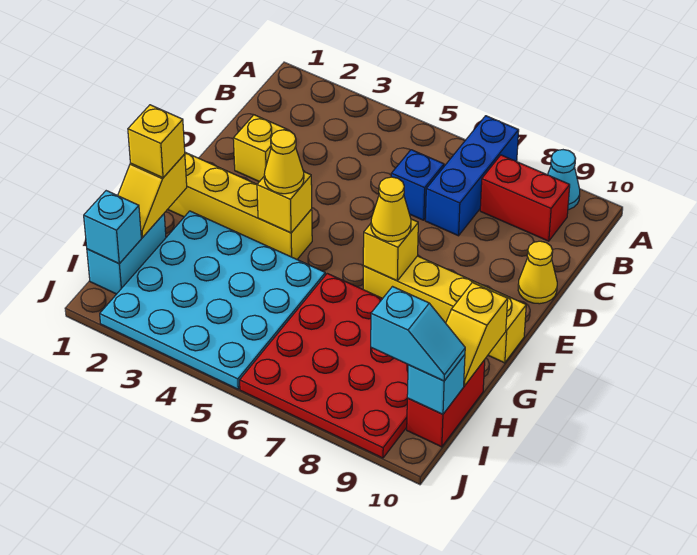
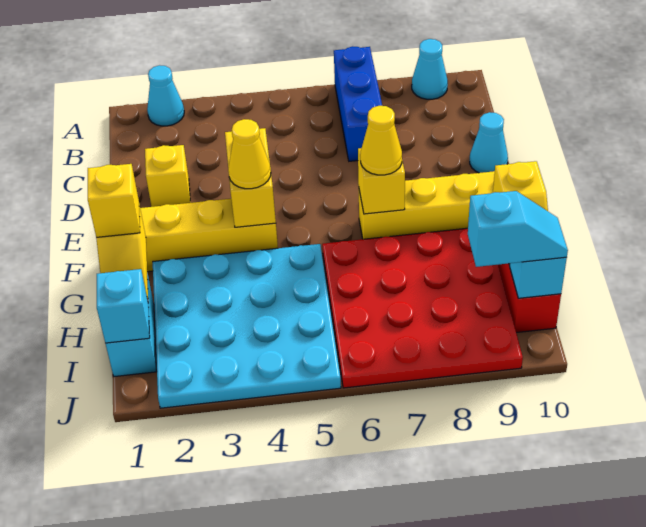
none -> cyan cone A2 level 1
red brick B8:B9 level 1 -> none
blue brick C6 level 1 -> none
yellow cone D10 level 1 -> cyan cone D10 level 1
yellow brick F4 level 2 -> yellow brick E4:F4 level 2

